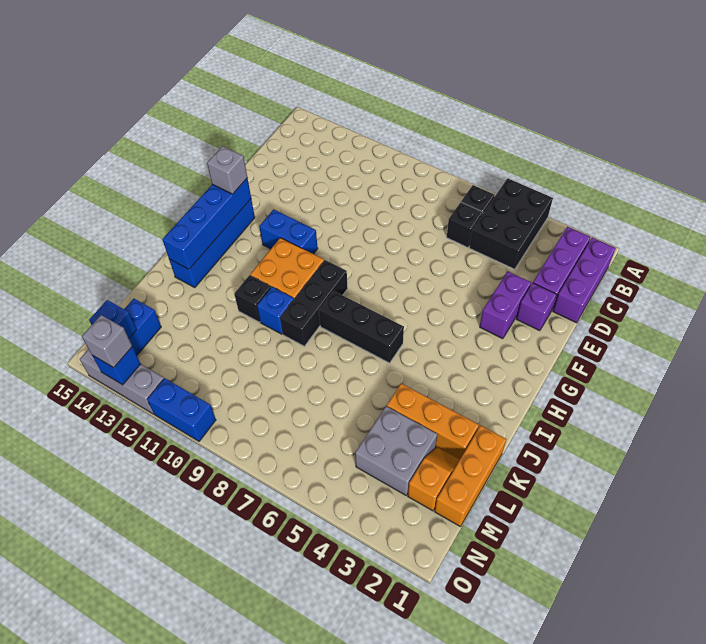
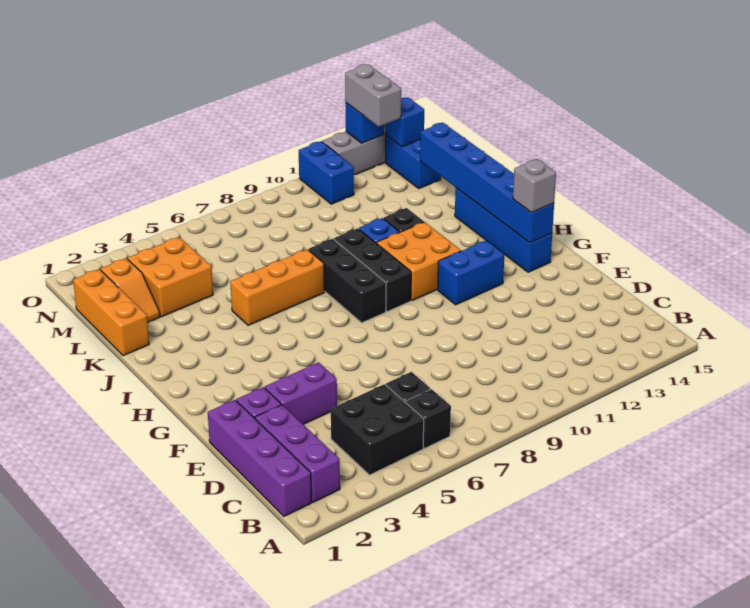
black brick A4:C5 level 1 -> black brick B4:C5 level 1
purple brick B1:D1 level 1 -> purple brick B1:E1 level 1
purple brick E3:F3 level 1 -> purple brick E3:E4 level 1
blue brick G14:J14 level 2 -> blue brick G14:L14 level 2
black brick I6:I8 level 1 -> black brick H8:J8 level 1
orange brick K2:K4 level 1 -> orange brick J5:J7 level 1
grey brick L3:M4 level 1 -> orange brick L3:M4 level 1
blue brick O10:O11 level 1 -> blue brick N11:O11 level 1
grey brick O13 level 3 -> grey brick N13:O13 level 3

